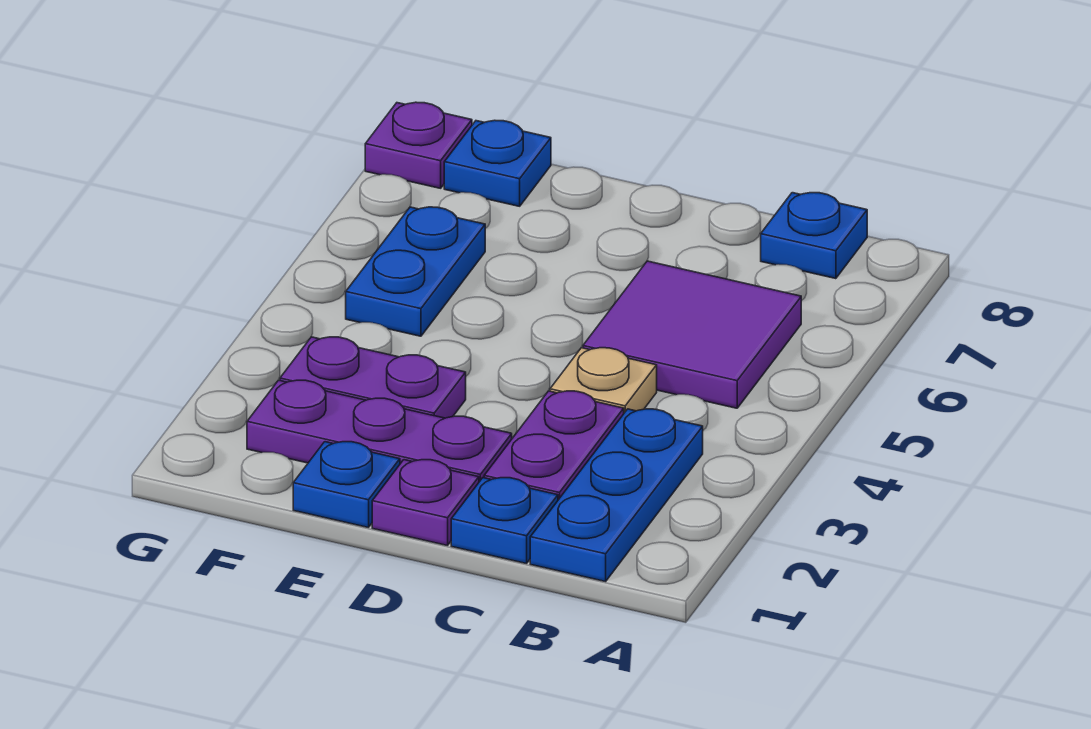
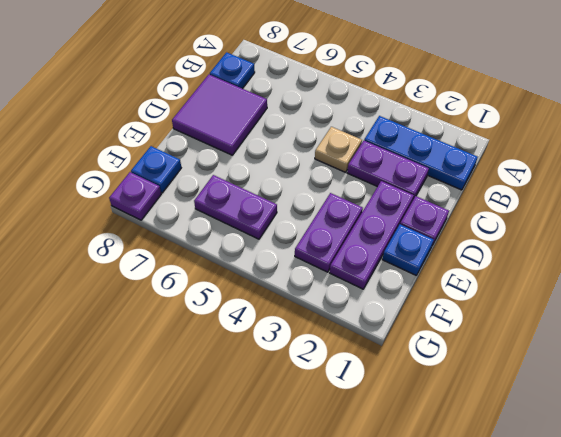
purple tile B5:C6 level 1 -> purple tile C7:D8 level 1
blue plate C1 level 1 -> none
blue plate F5:F6 level 1 -> purple plate F5:F6 level 1

